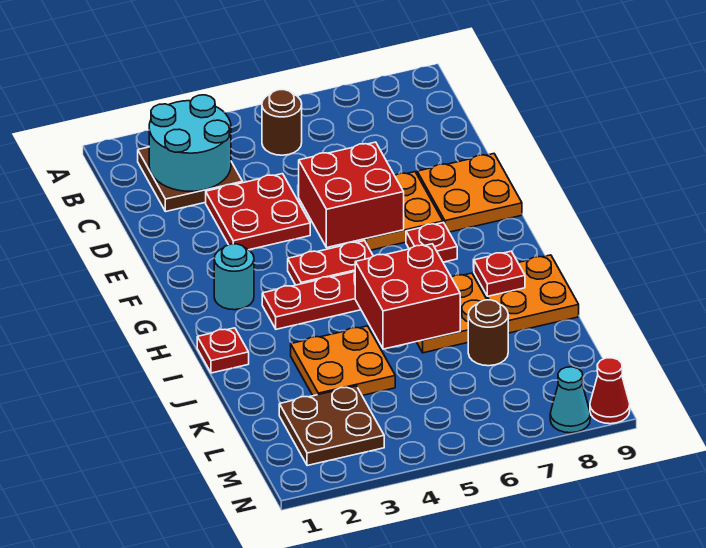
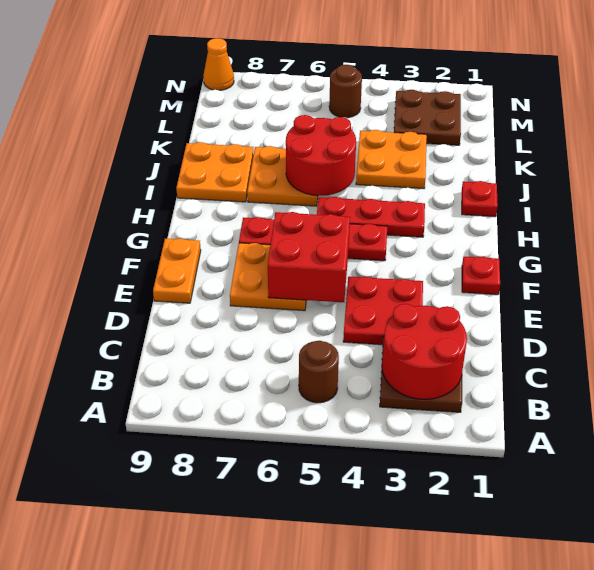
cyan round brick B2:C3 level 2 -> red round brick B2:C3 level 2
orange plate E8:F9 level 1 -> orange plate E9:F9 level 1
cyan round brick G2 level 1 -> none
red brick I5:J6 level 2 -> red round brick I5:J6 level 2
red plate I8 level 2 -> red plate F1 level 1
brown round brick K7 level 1 -> brown round brick M5 level 1
cyan cone N8 level 1 -> none
red cone N9 level 1 -> orange cone N9 level 1

